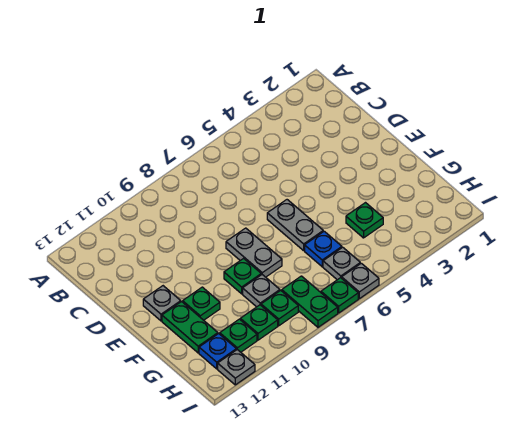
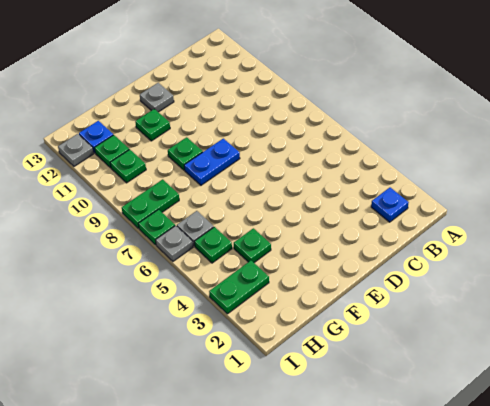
grey plate E6:F6 level 1 -> none
grey plate E8:F8 level 1 -> blue plate E8:F8 level 1
green plate F12:G12 level 1 -> green plate H3:I3 level 1
blue plate G6 level 1 -> blue plate B2 level 1
grey plate G9 level 1 -> none
green plate H9 level 1 -> green plate H5 level 1

